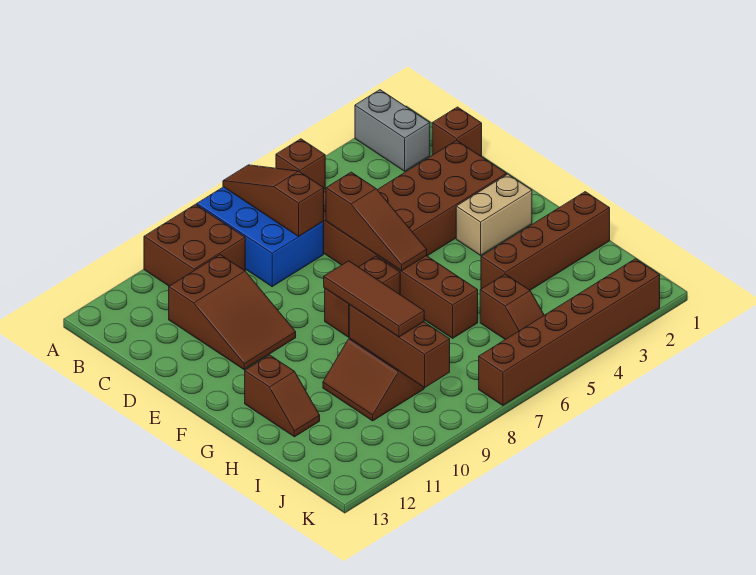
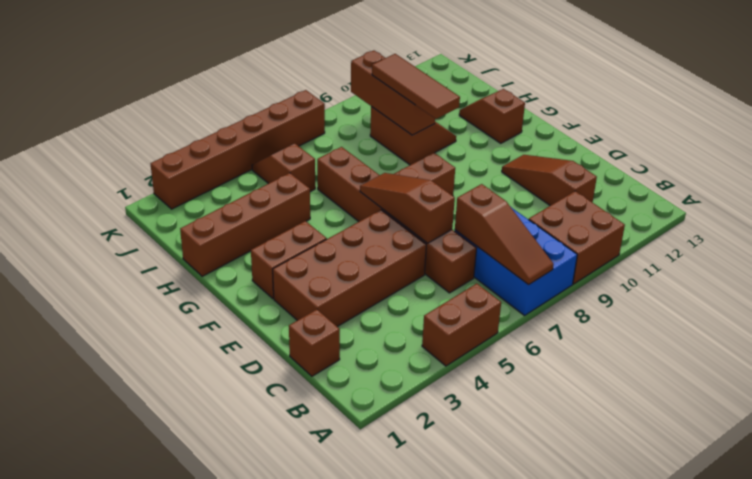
grey brick A2:B2 level 1 -> none
brown brick A5 level 1 -> brown brick A4:A5 level 1
brown slope C10:E11 level 1 top C -> brown slope C11:E11 level 1 top C
tan brick F2:F3 level 1 -> brown brick F2:F3 level 1

